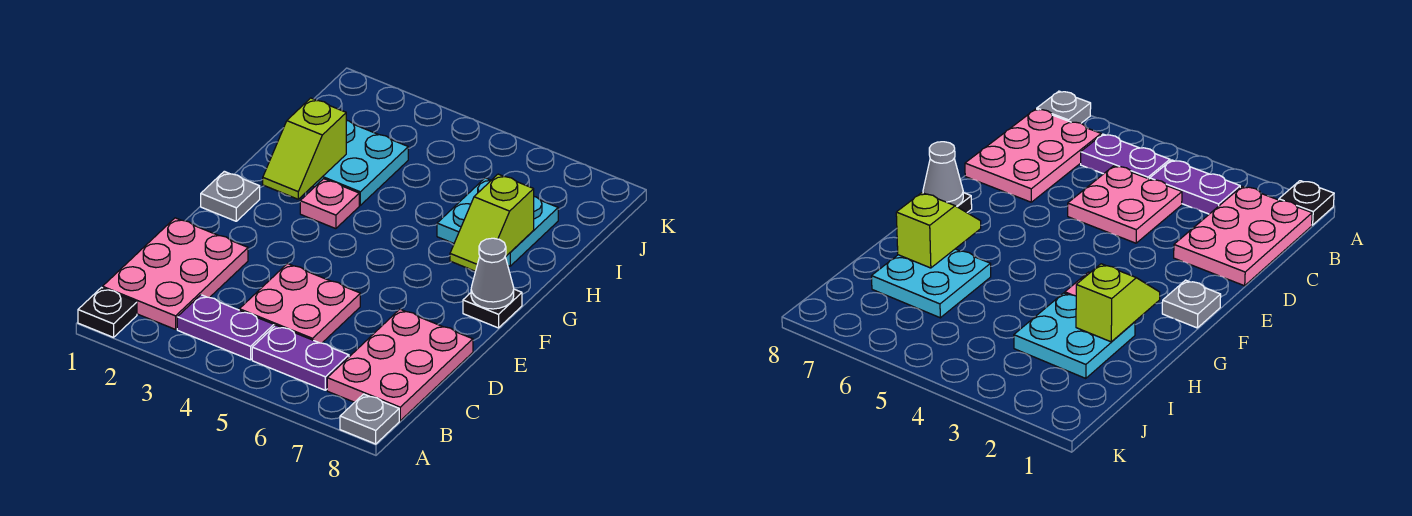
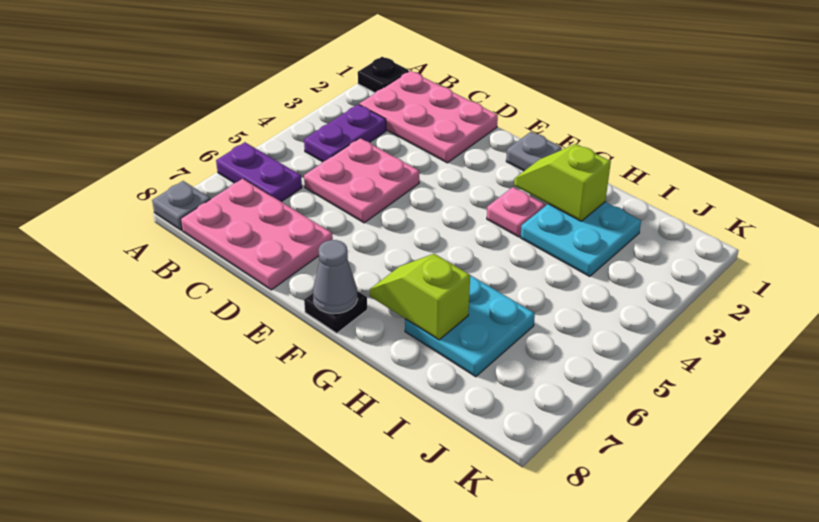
purple plate B5:B6 level 1 -> purple plate A6:B6 level 1

